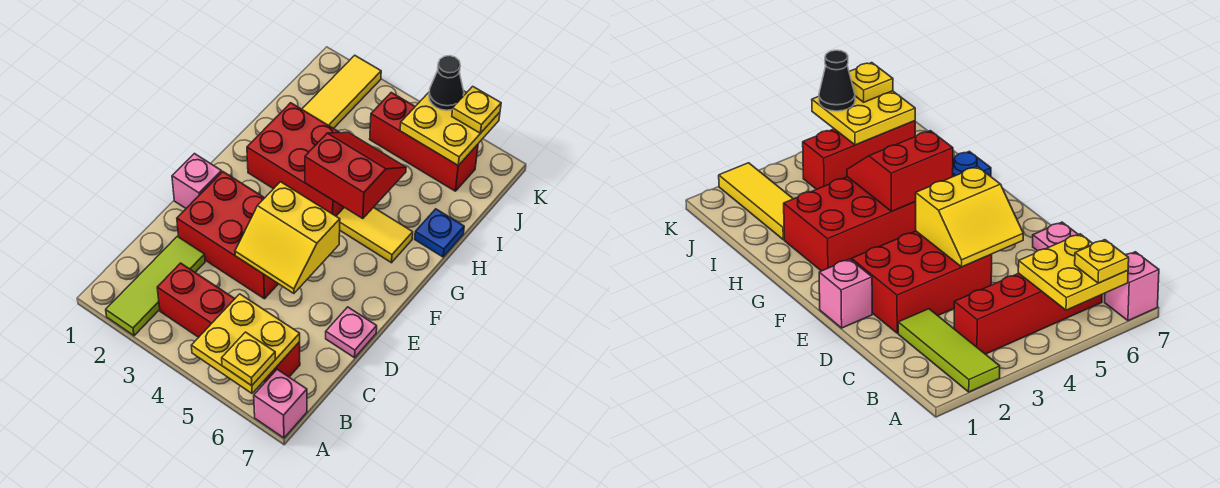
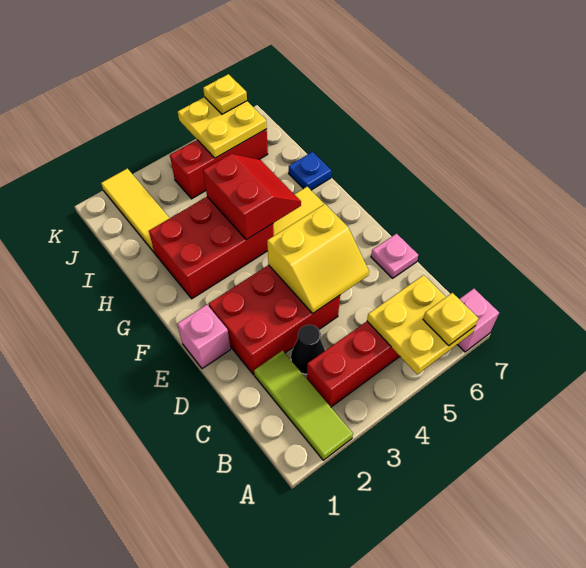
red slope G4:H5 level 2 top G -> red slope G4:H5 level 2 top 4
black cone K5 level 3 -> black cone C3 level 1

